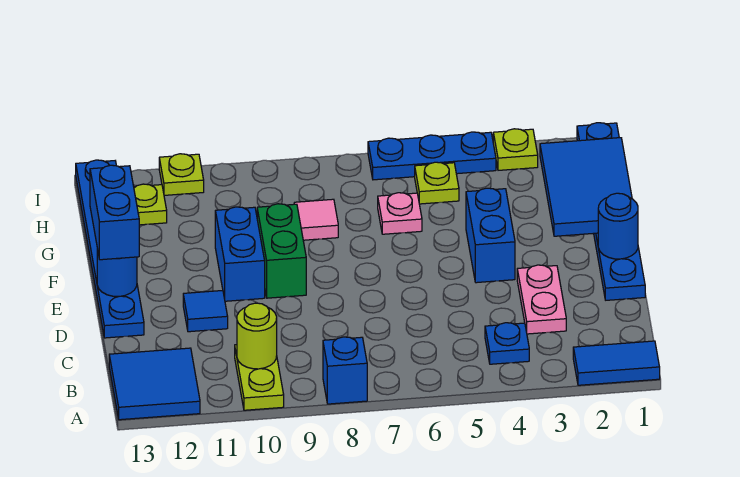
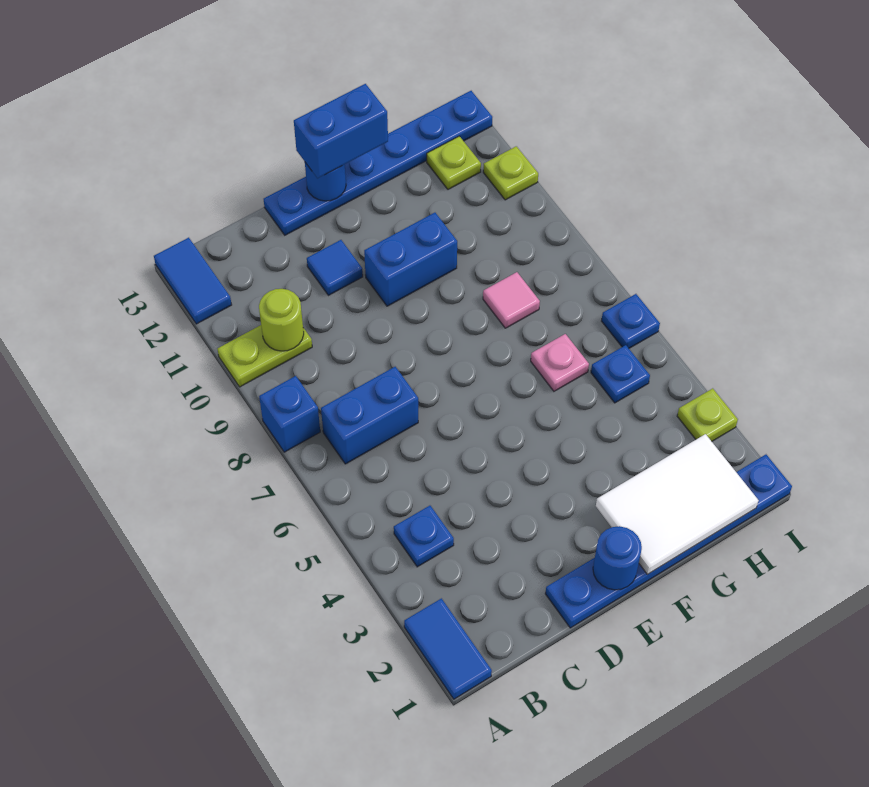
blue tile A12:B13 level 1 -> blue tile A12:A13 level 1
pink plate C3:D3 level 1 -> none
blue brick E4:F4 level 1 -> blue brick B7:C7 level 1
green brick E9:F9 level 1 -> none
blue tile F1:H2 level 2 -> white tile F1:H2 level 2
lime plate H5 level 1 -> blue plate H5 level 1
blue plate I4:I6 level 1 -> blue plate I6 level 1

